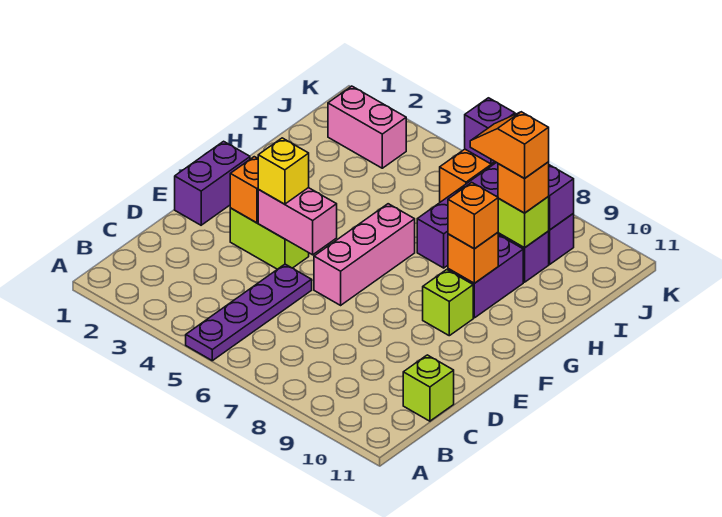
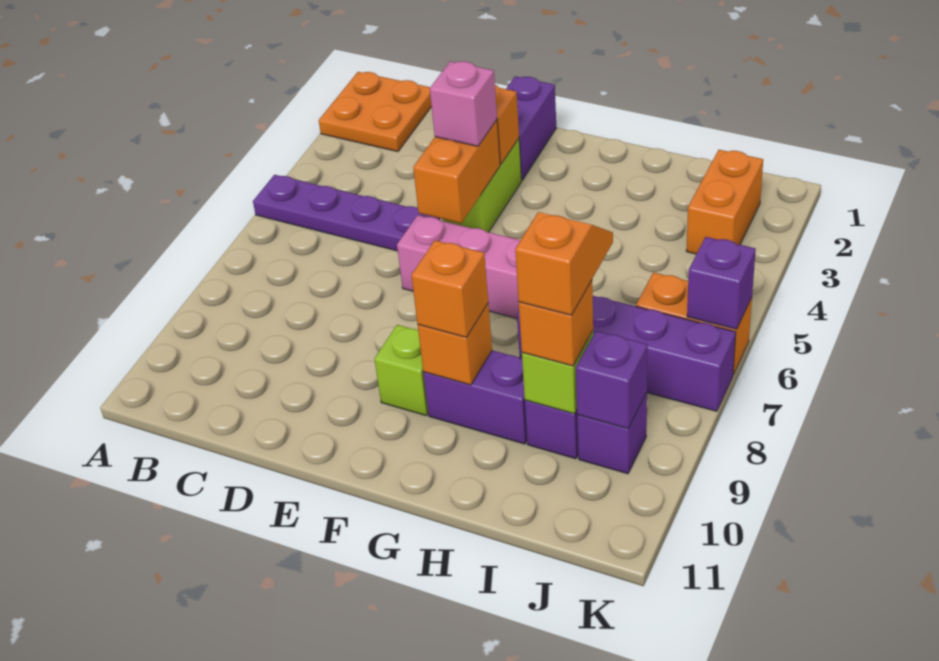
none -> orange plate A1:B2 level 1
lime brick C11 level 1 -> none
purple brick E1:F1 level 1 -> purple brick E1:E2 level 1
pink brick E4:E5 level 2 -> orange brick E4:E5 level 2
yellow brick E4 level 3 -> pink brick E4 level 3
pink brick J2:J3 level 1 -> orange brick J2:J3 level 1

